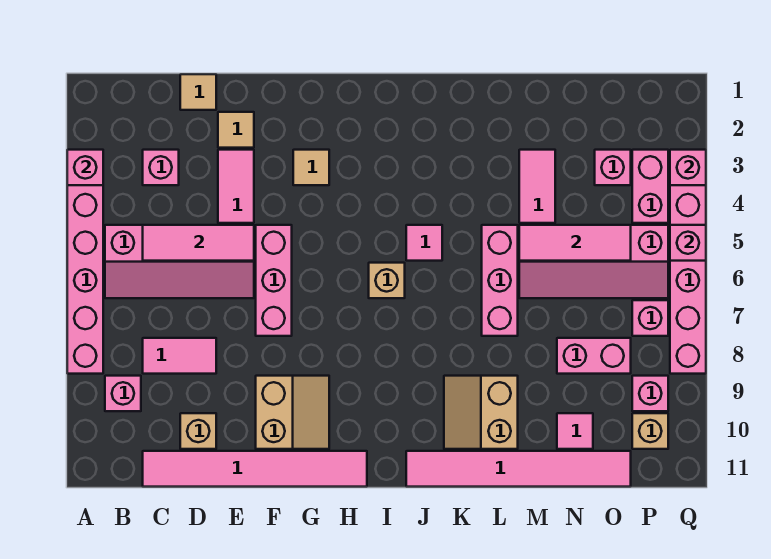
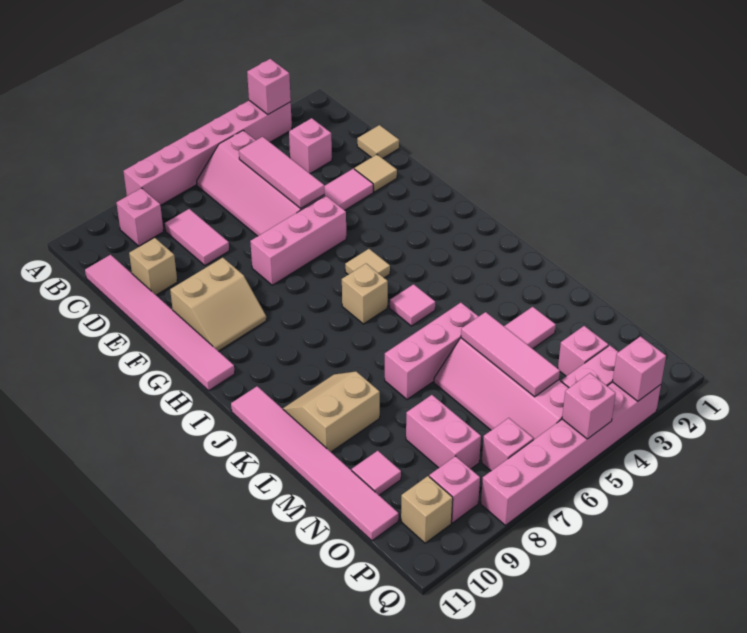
tan tile G3 level 1 -> tan tile H5 level 1

